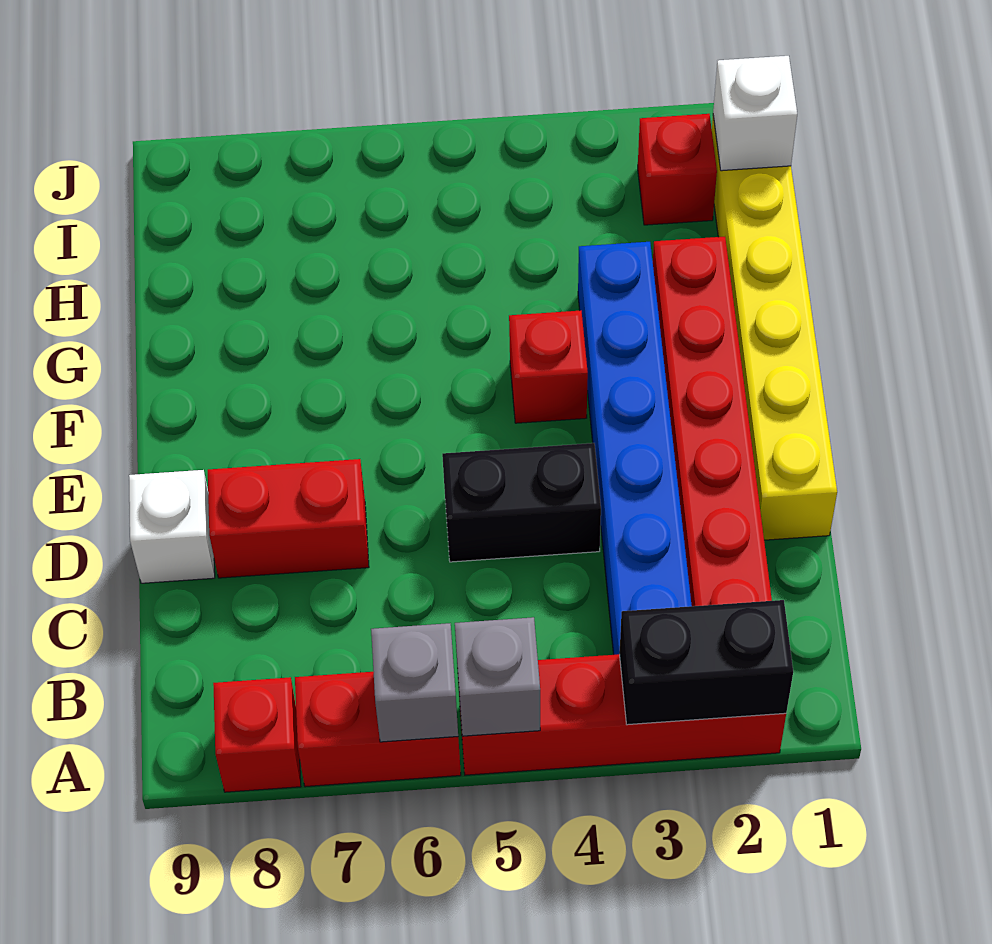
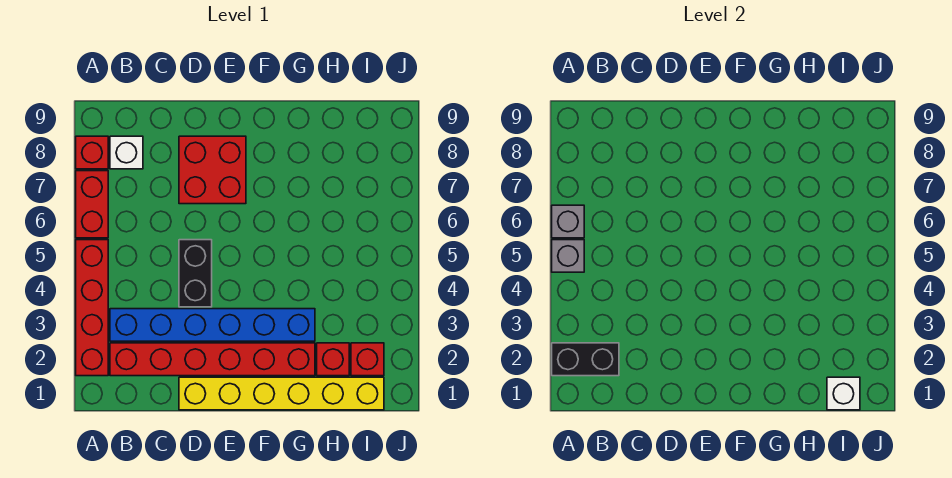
black brick A2:A3 level 2 -> black brick A2:B2 level 2
red brick D7:D8 level 1 -> red brick D7:E8 level 1
white brick D9 level 1 -> white brick B8 level 1
red brick F4 level 1 -> red brick H2 level 1

